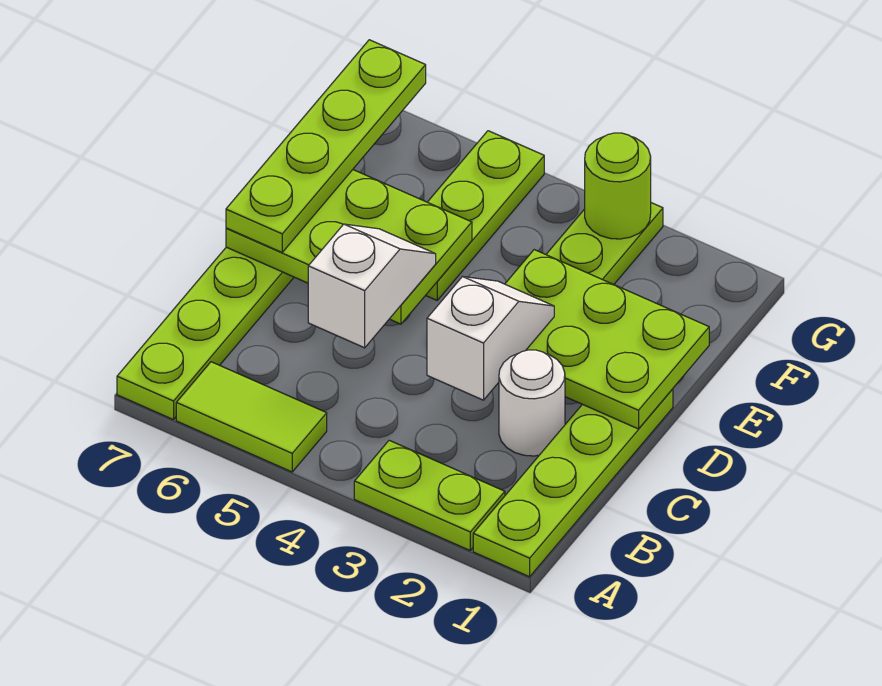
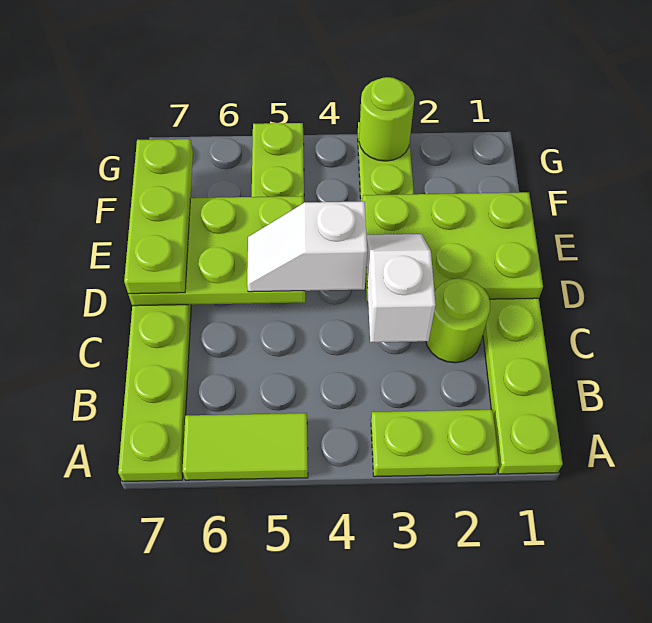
white round brick C2 level 1 -> lime round brick C2 level 1
white slope C5:D5 level 3 top C -> white slope D4:D5 level 3 top 4
lime plate D7:G7 level 3 -> lime plate D7:F7 level 3

